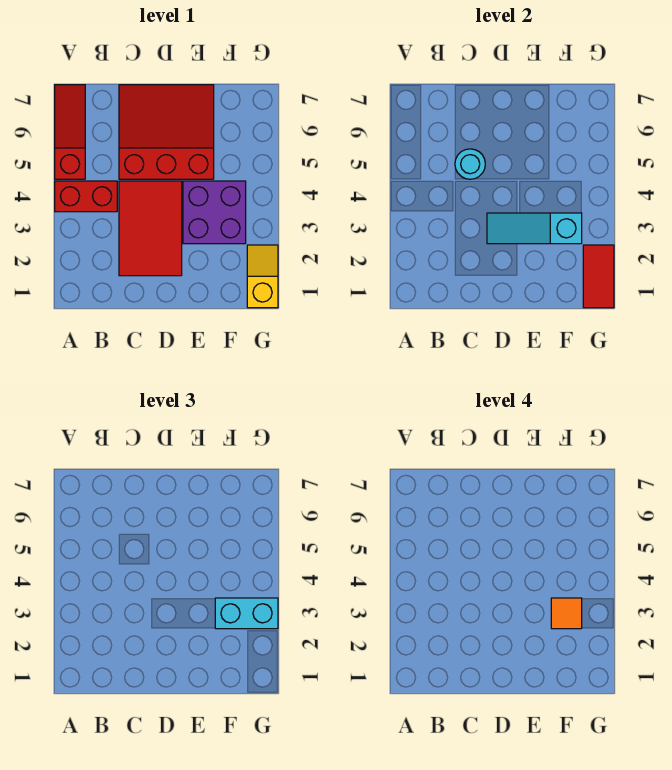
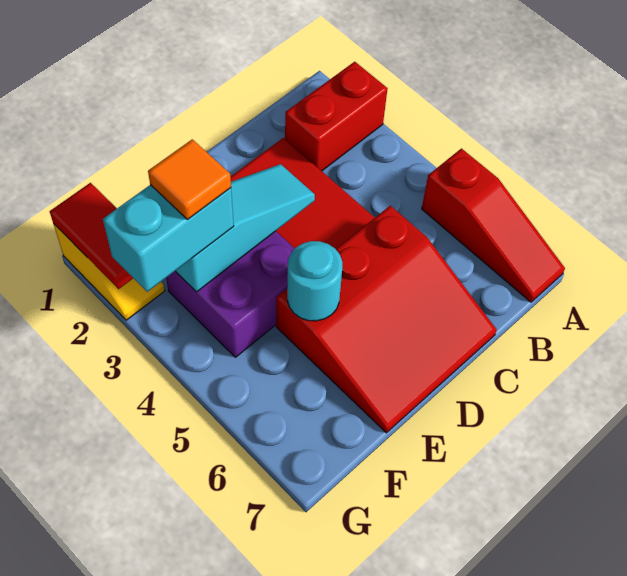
red brick A4:B4 level 1 -> red brick A2:B2 level 1
cyan round brick C5 level 2 -> cyan round brick E5 level 2

